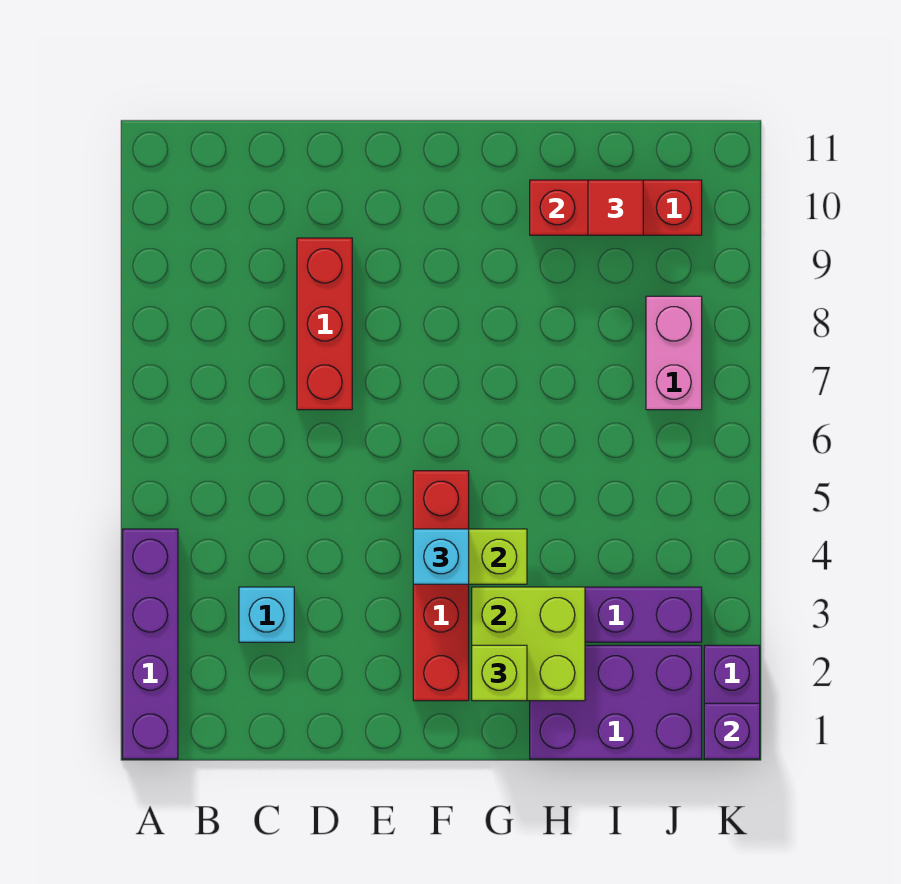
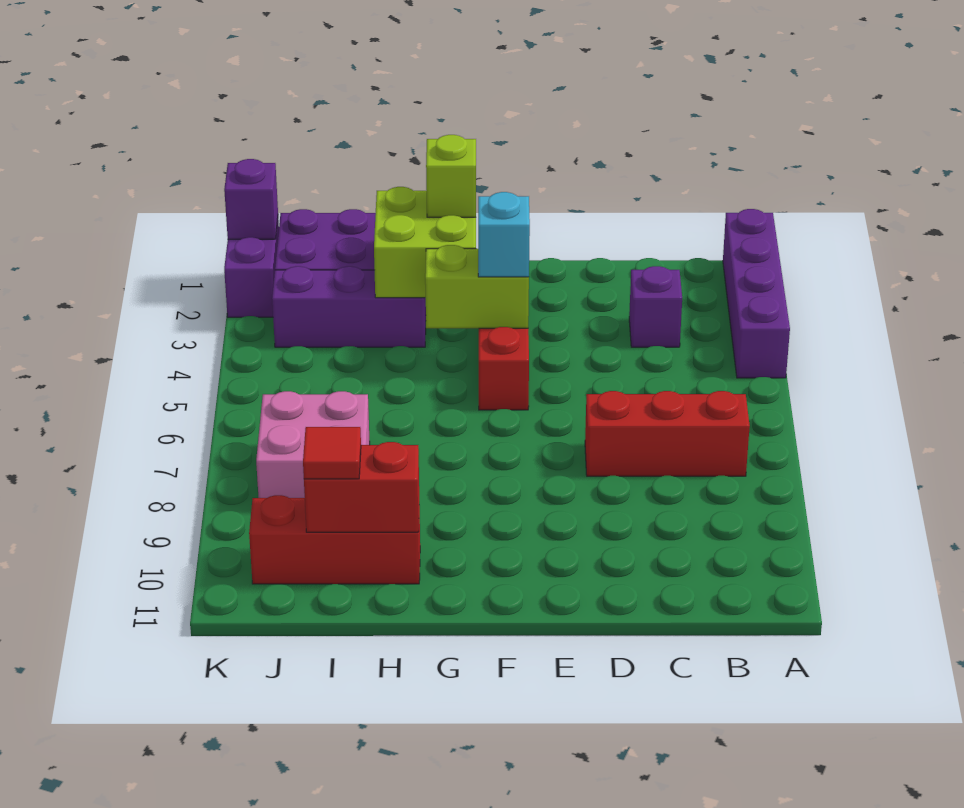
cyan brick C3 level 1 -> purple brick C3 level 1
red brick D7:D9 level 1 -> red brick B7:D7 level 1
pink brick J7:J8 level 1 -> pink brick I7:J8 level 1

